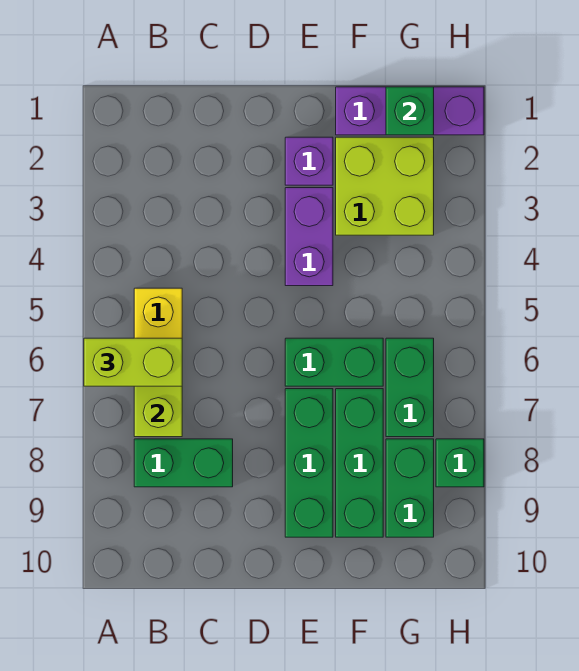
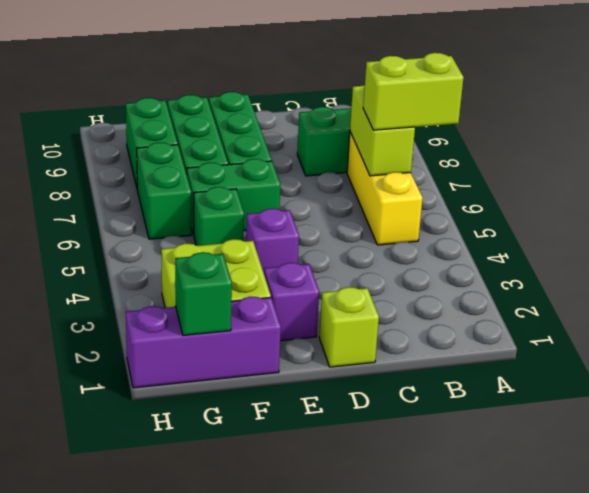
none -> lime brick D1 level 1
purple brick E3:E4 level 1 -> purple brick E4 level 1
green brick H8 level 1 -> green brick F5 level 1

